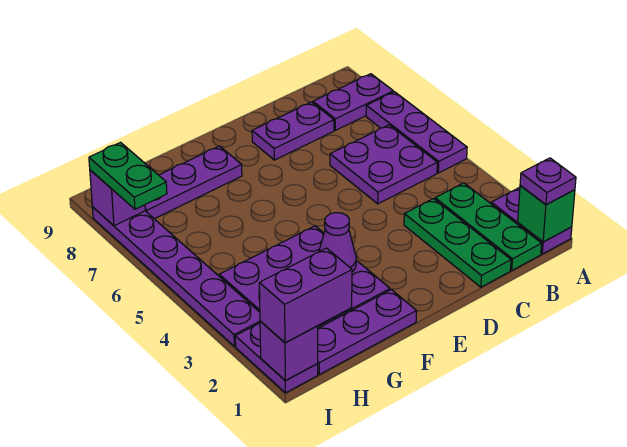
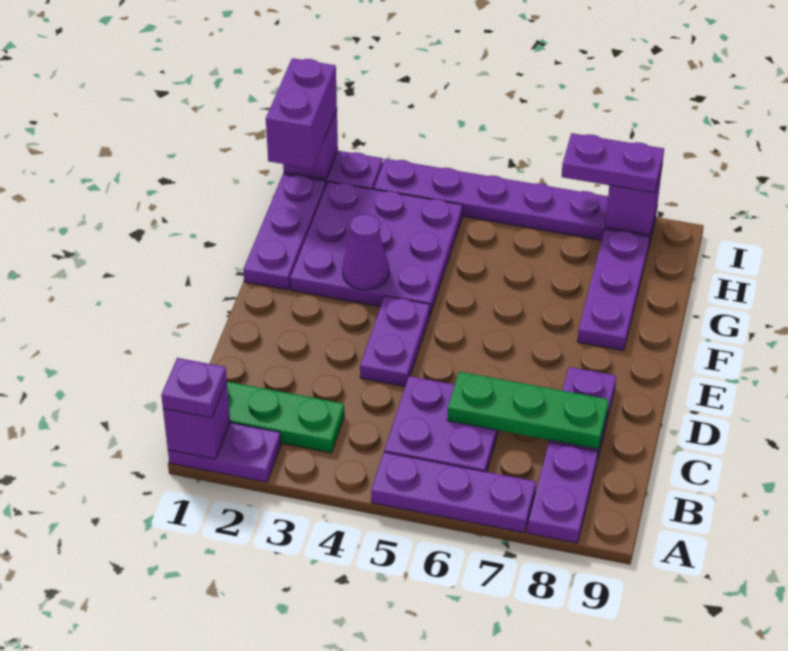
green brick A1 level 2 -> purple brick A1 level 2
green plate C1:C3 level 1 -> green plate C6:C8 level 2
none -> purple plate D4:E4 level 1
green plate I7:I8 level 3 -> purple plate I7:I8 level 3

